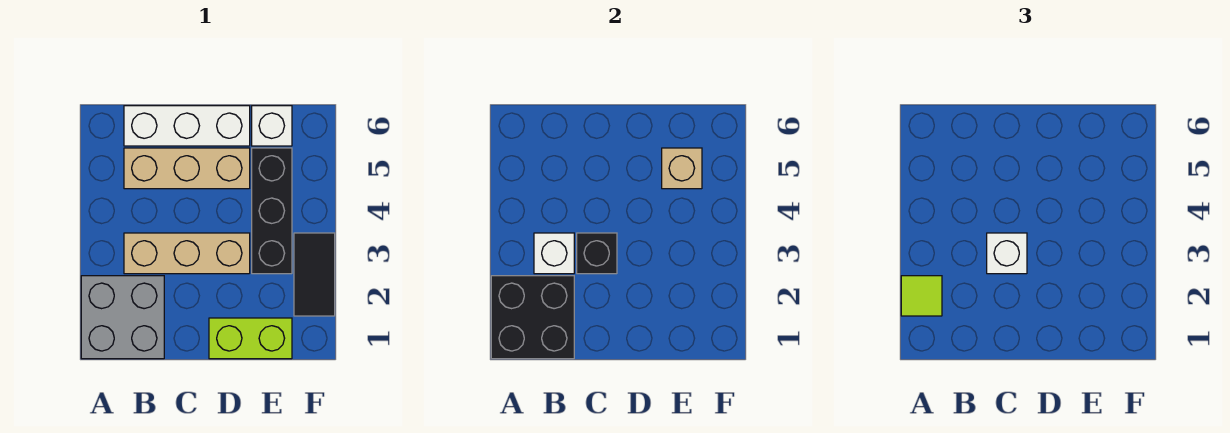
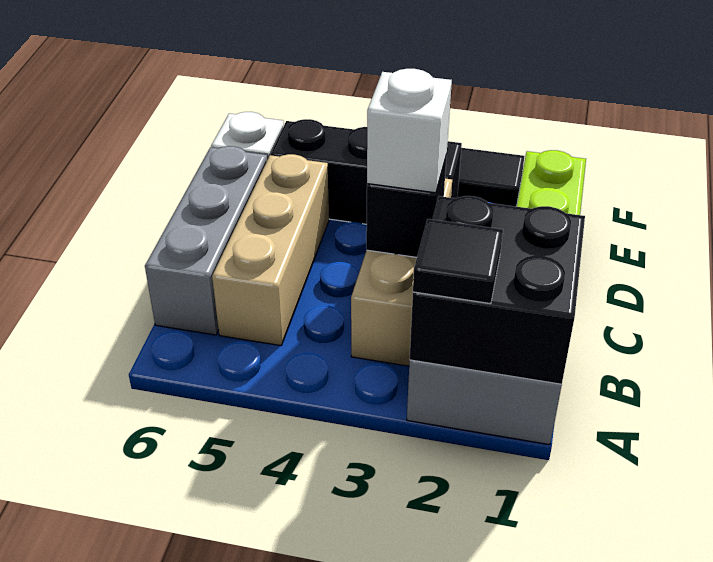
lime tile A2 level 3 -> black tile A2 level 3
white brick B3 level 2 -> none
white brick B6:D6 level 1 -> grey brick B6:D6 level 1
tan brick E5 level 2 -> none

